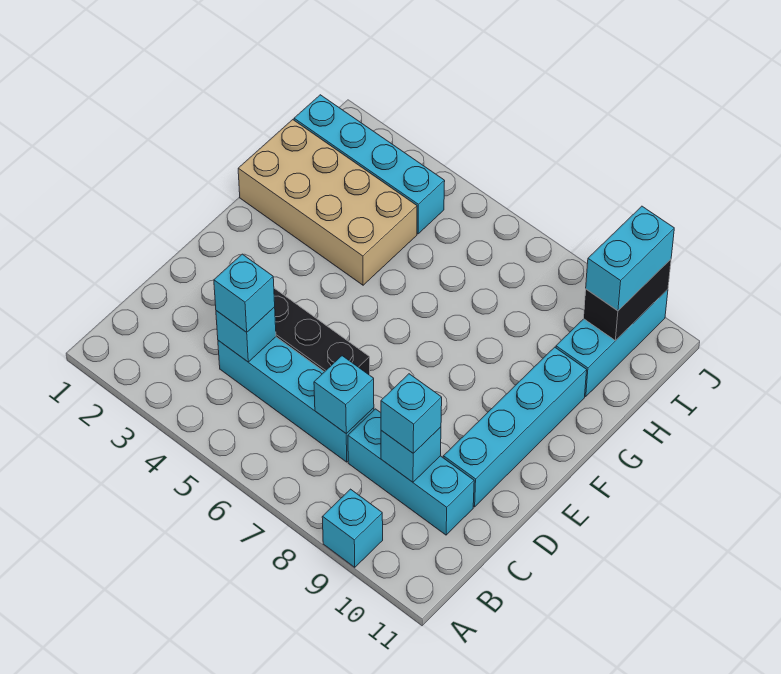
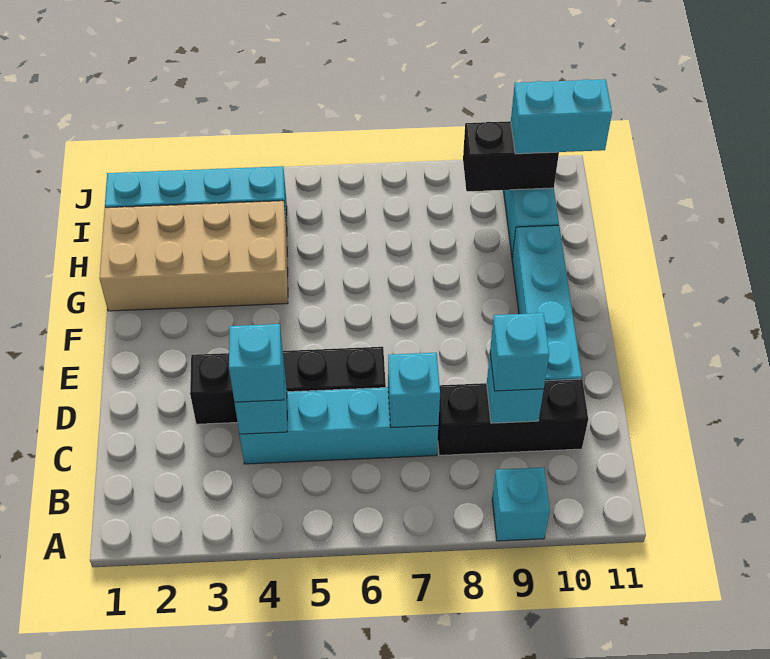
cyan brick C8:C10 level 1 -> black brick C8:C10 level 1
black brick I10:J10 level 2 -> black brick I9:I10 level 2
cyan brick I10:J10 level 3 -> cyan brick I10:I11 level 3

